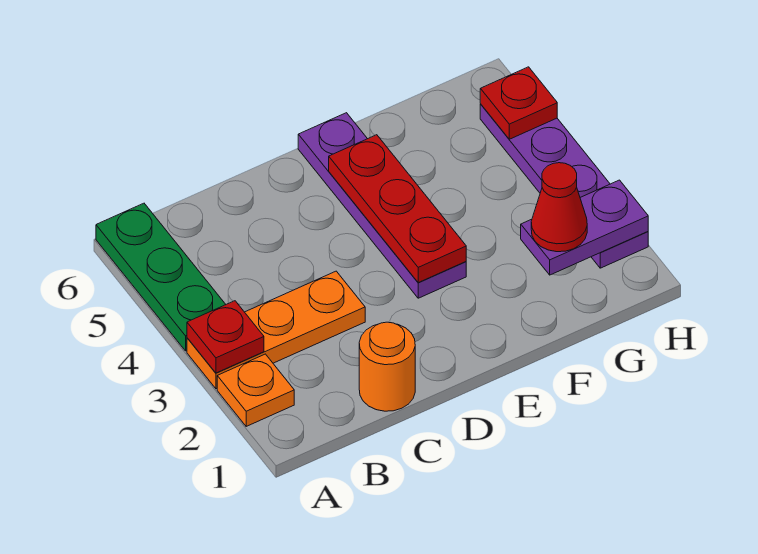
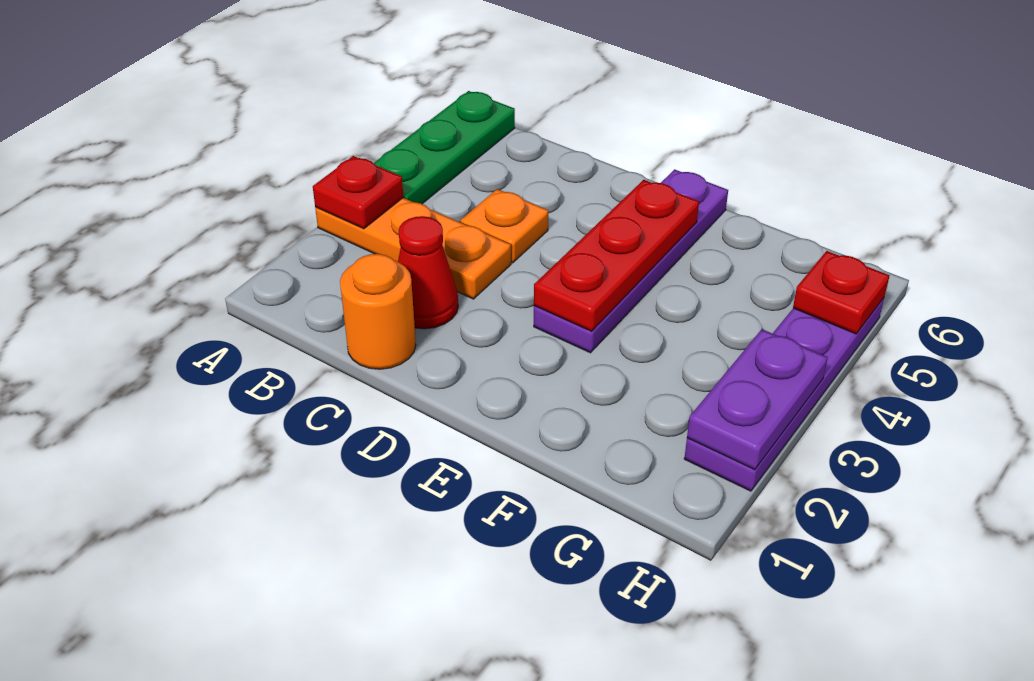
orange plate A2 level 1 -> orange plate C4 level 1
purple plate G2:H2 level 2 -> purple plate H2:H3 level 2
red cone G2 level 3 -> red cone C2 level 1

